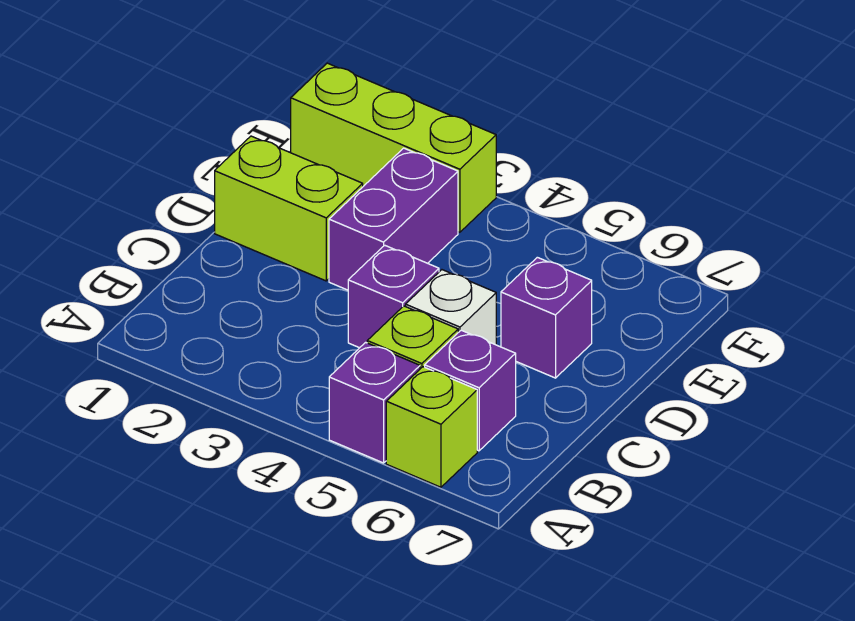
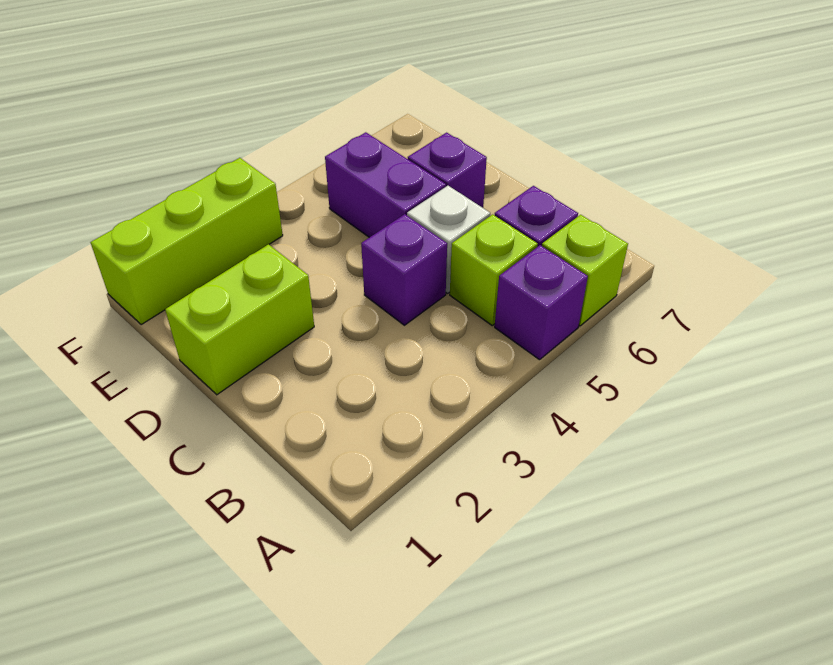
purple brick D3:E3 level 1 -> purple brick D5:E5 level 1

